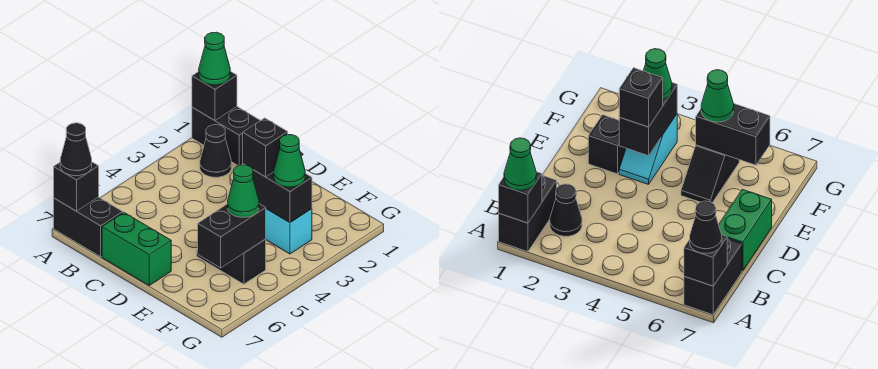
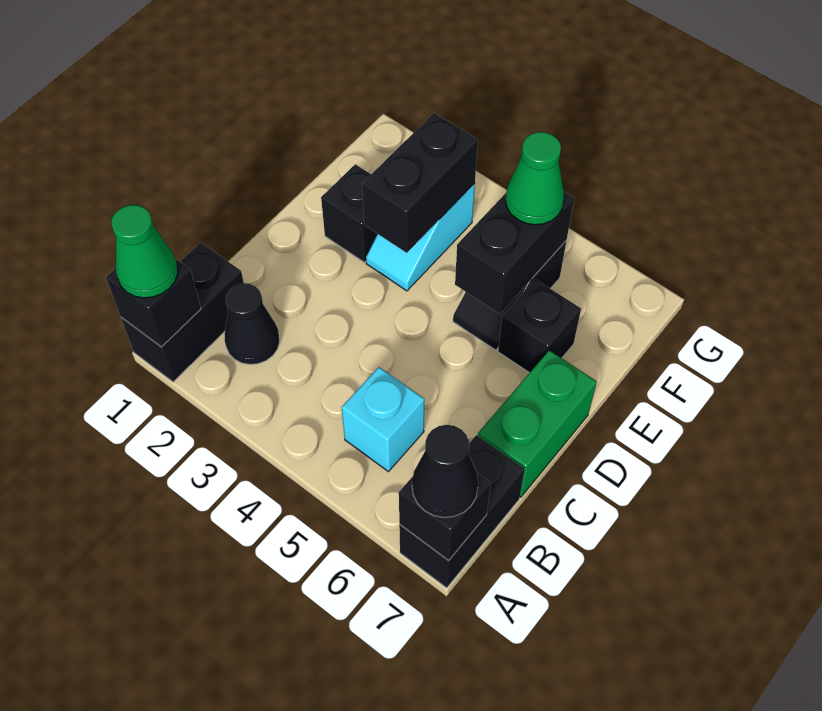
none -> cyan brick B5 level 1
black brick E3 level 3 -> black brick E6 level 1
green cone F3 level 3 -> none
black brick F5:F6 level 2 -> black brick E5:F5 level 2

